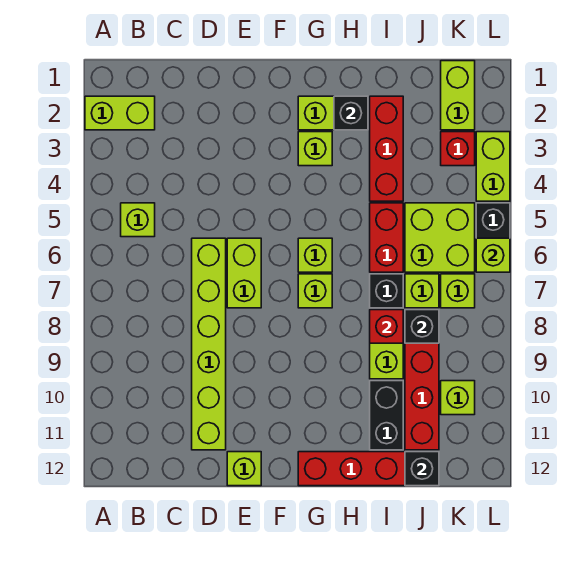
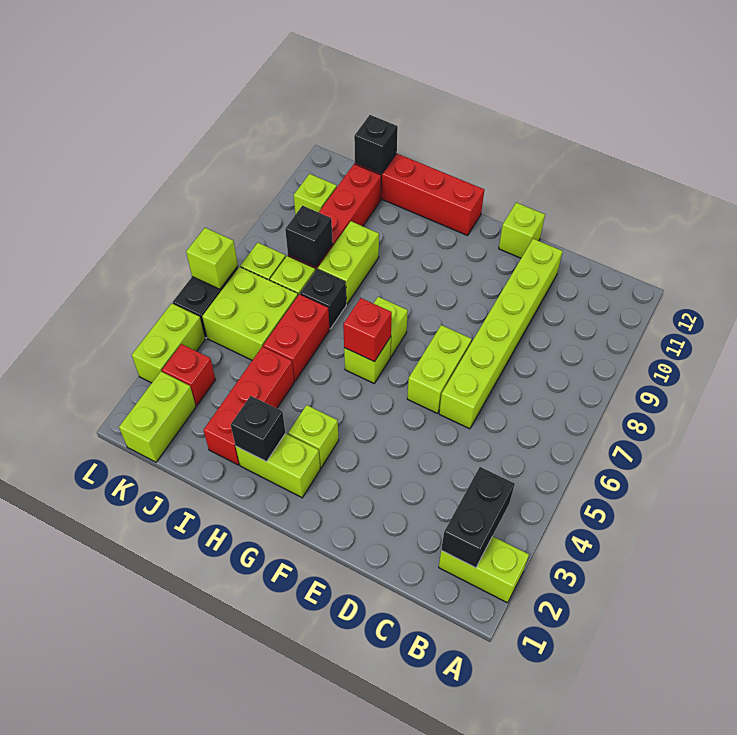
lime brick B5 level 1 -> none
red brick I8 level 2 -> red brick G6 level 2
black brick I10:I11 level 1 -> black brick B2:B3 level 2

